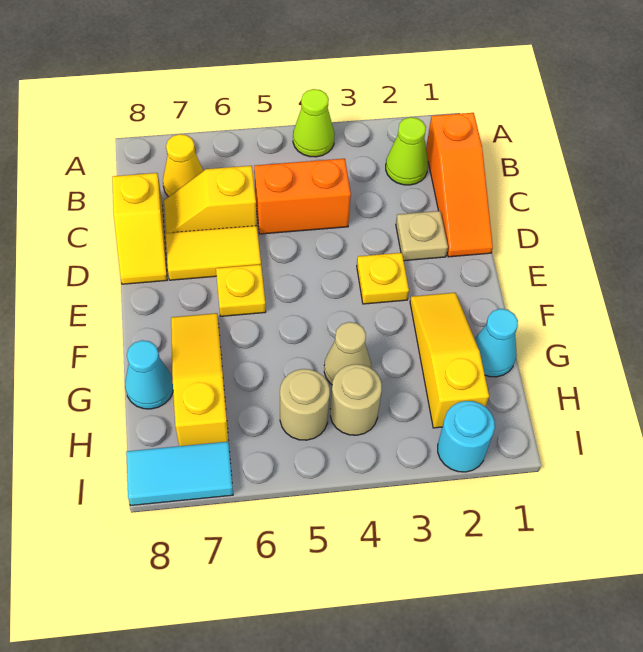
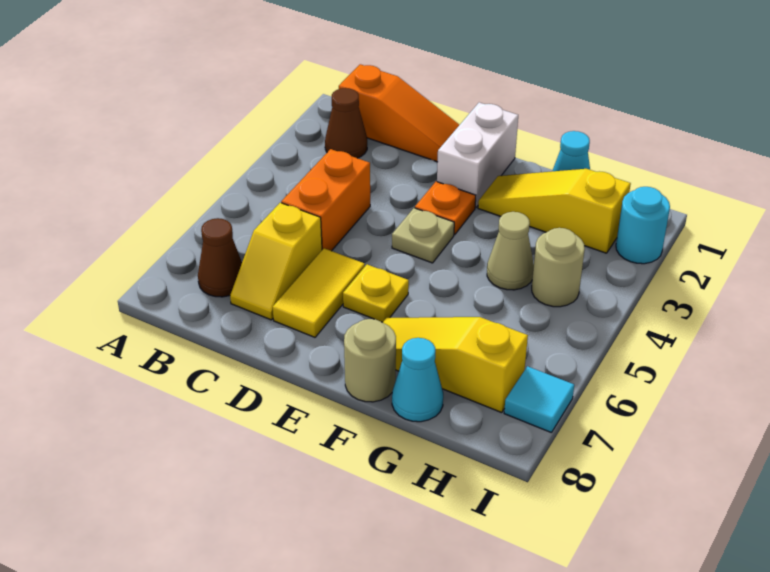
lime cone A4 level 1 -> none
lime cone B2 level 1 -> brown cone B2 level 1
yellow cone B7 level 1 -> brown cone B7 level 1
yellow slope C8:D8 level 1 top C -> none
tan plate D2 level 1 -> tan plate E4 level 1
none -> white brick E1:E2 level 1
yellow plate E3 level 1 -> orange plate E3 level 1
tan round brick H5 level 1 -> tan round brick F8 level 1
cyan tile I7:I8 level 1 -> cyan tile I7 level 1

